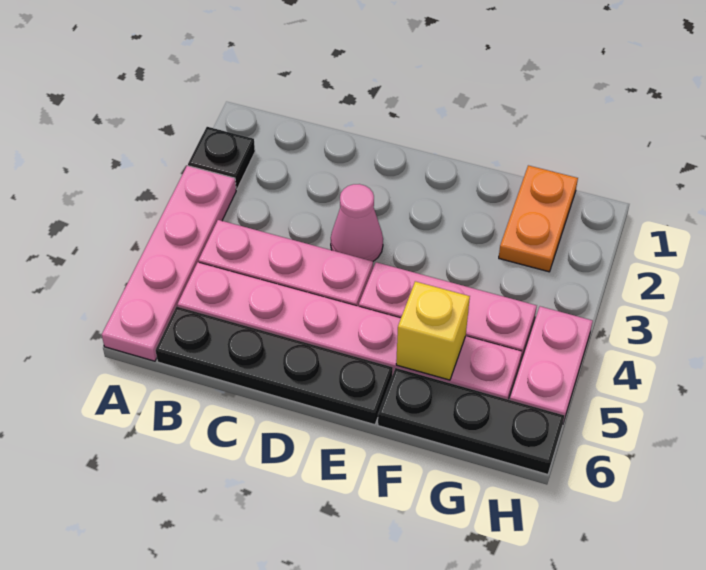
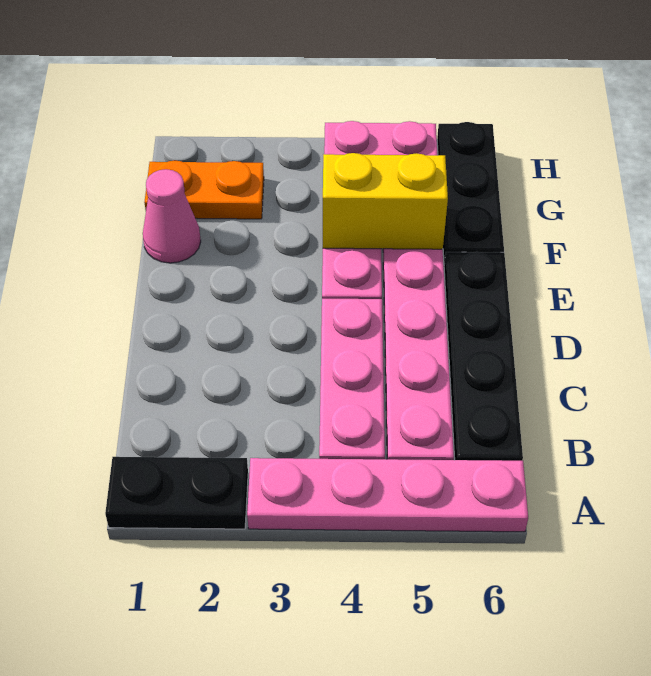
black plate A2 level 1 -> black plate A1:A2 level 1
pink cone D3 level 1 -> pink cone F1 level 1
yellow brick F5 level 2 -> yellow brick F4:F5 level 2

